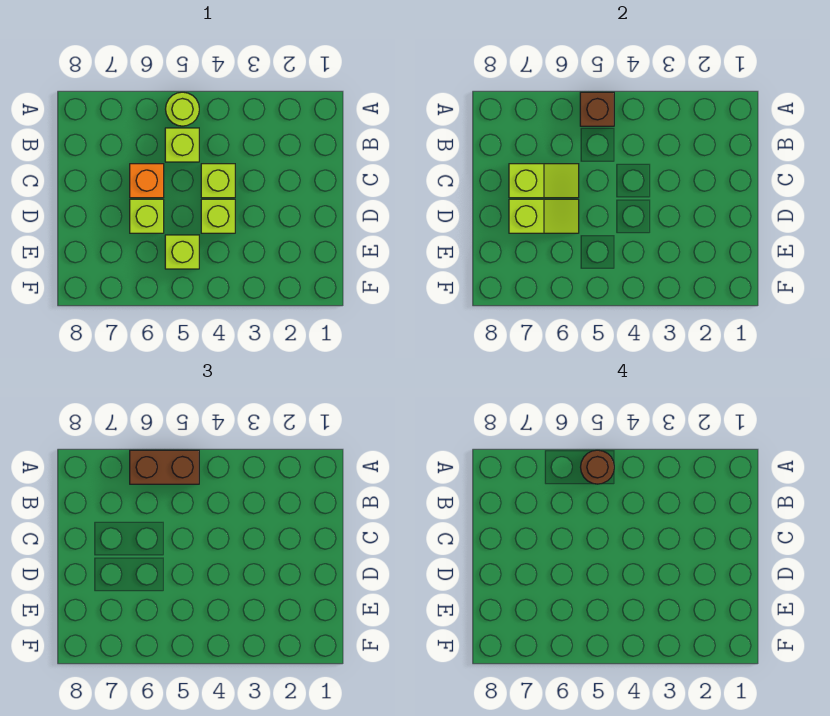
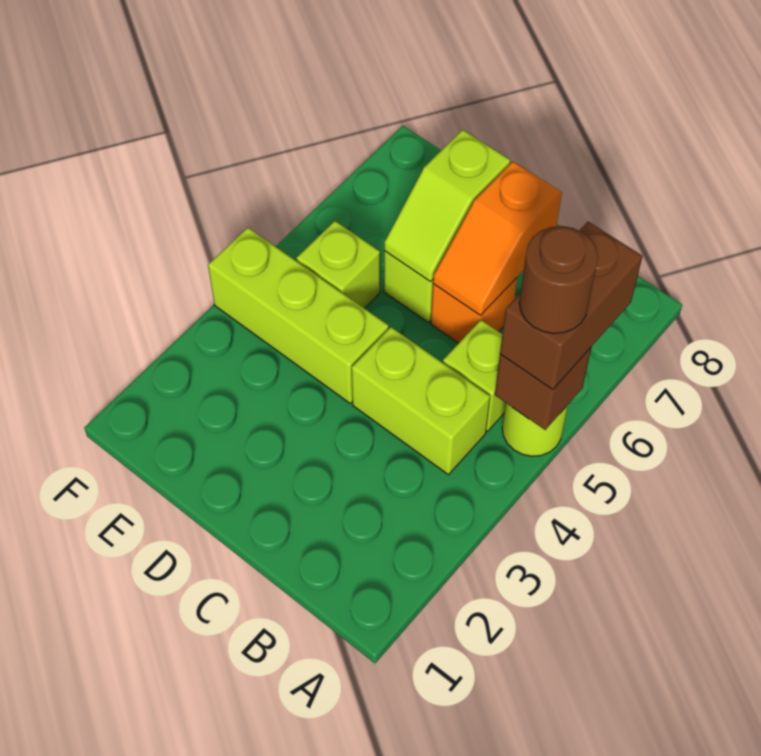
lime brick C4 level 1 -> lime brick B4:C4 level 1
lime slope C6:C7 level 2 top 7 -> orange slope C6:C7 level 2 top 7
lime brick D4 level 1 -> lime brick D4:F4 level 1

